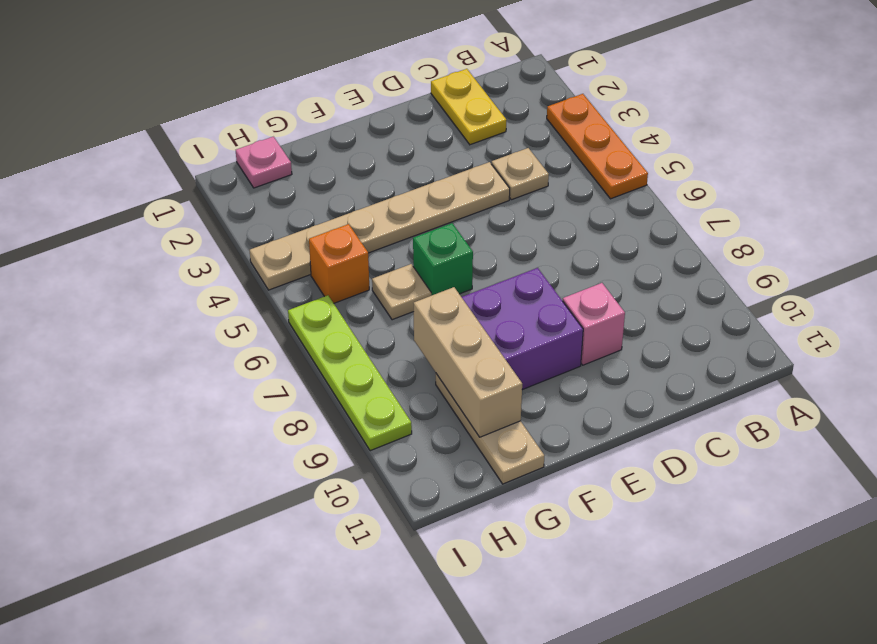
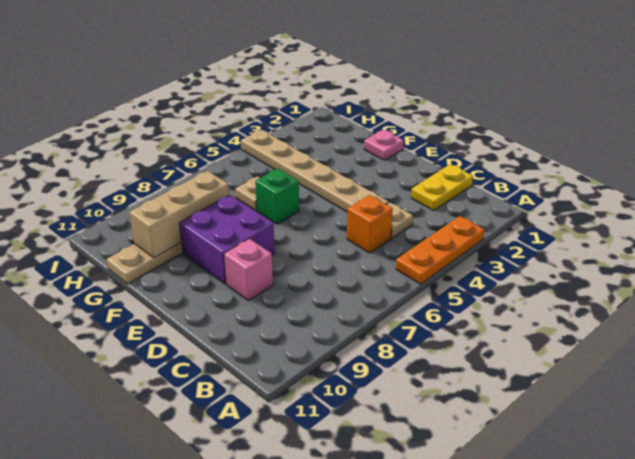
pink plate H1 level 1 -> pink plate F1 level 1
orange brick H5 level 1 -> orange brick C5 level 1
lime plate I6:I9 level 1 -> none

